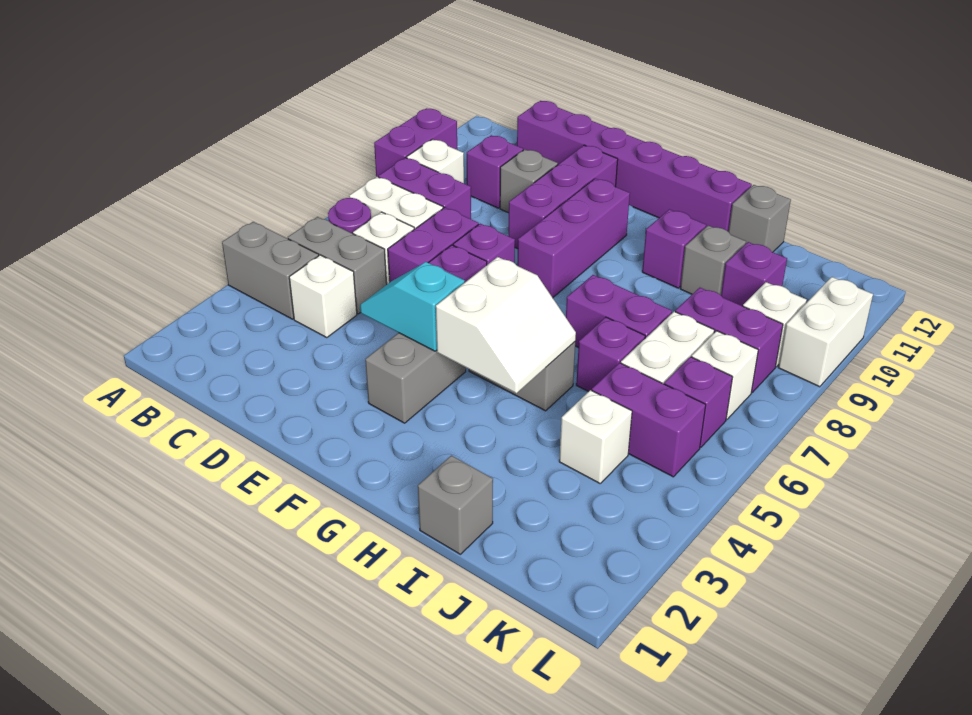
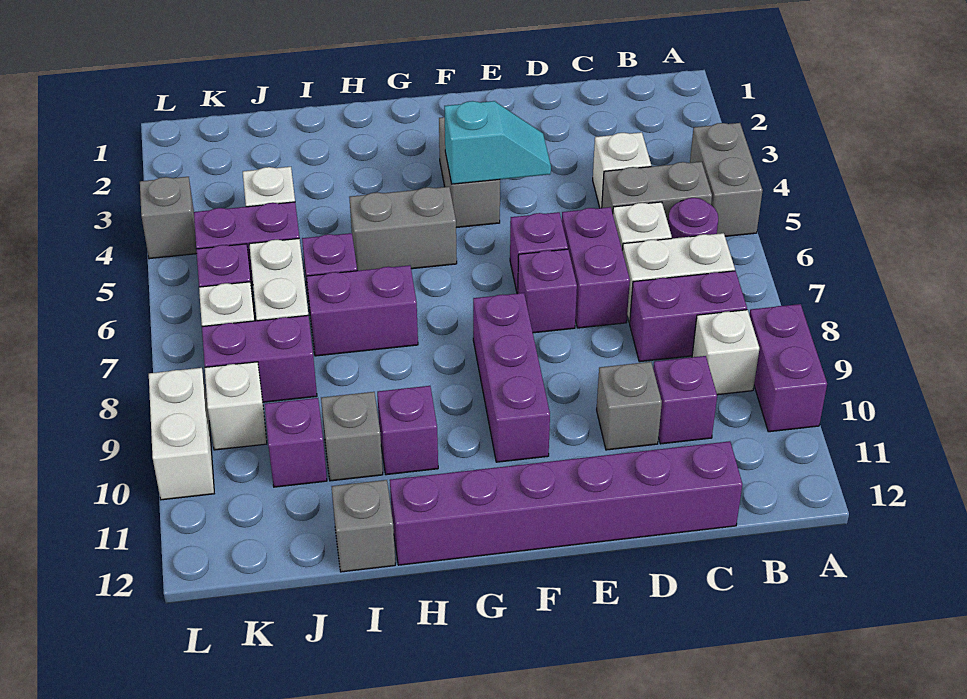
grey brick A4:B4 level 1 -> grey brick A4:A5 level 1
purple brick E9:E11 level 1 -> none
white slope G4:H5 level 2 top G -> none
grey brick I1 level 1 -> grey brick L4 level 1

